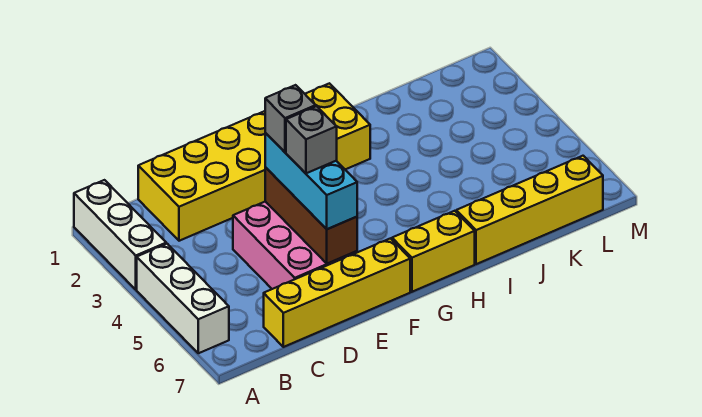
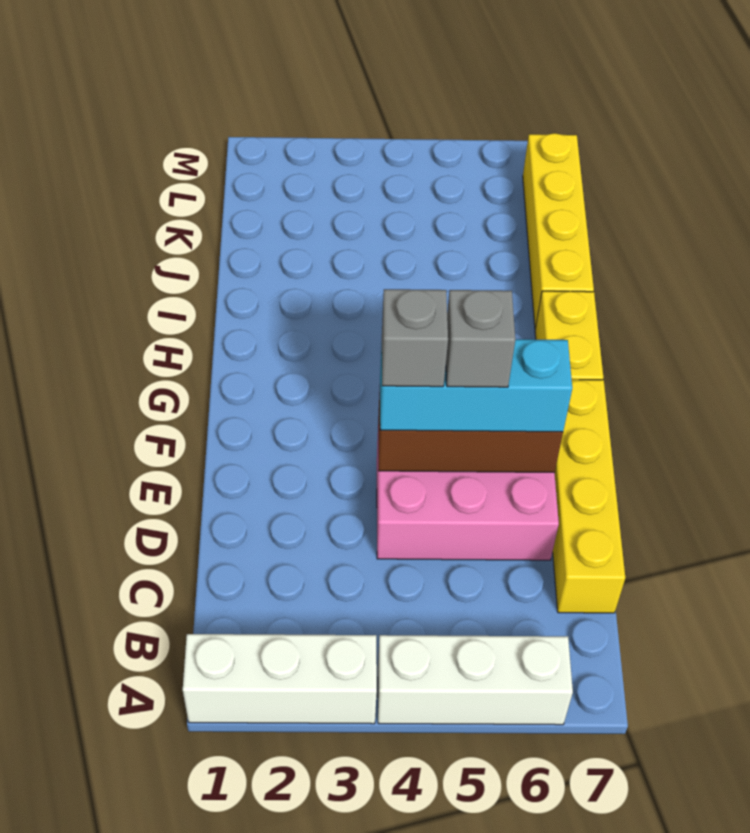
yellow brick C1:H2 level 1 -> none

